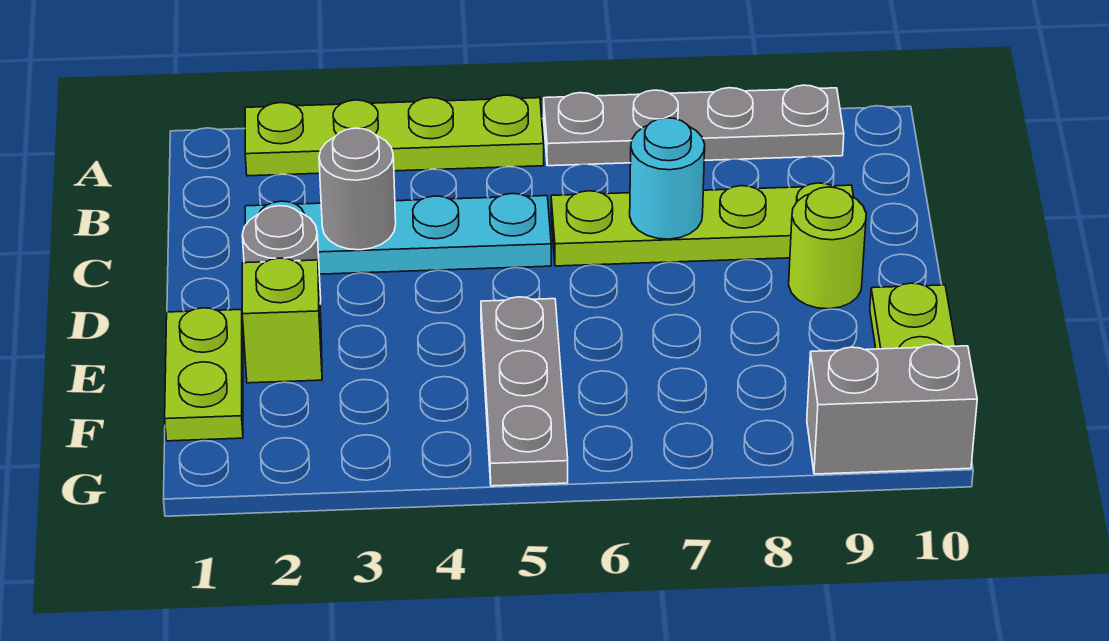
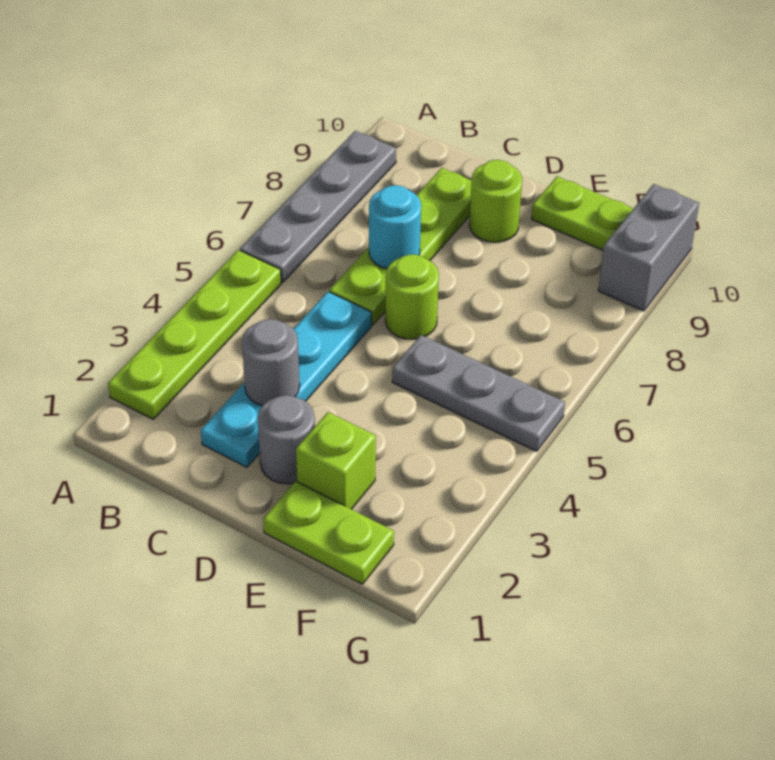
none -> lime round brick D6 level 1

